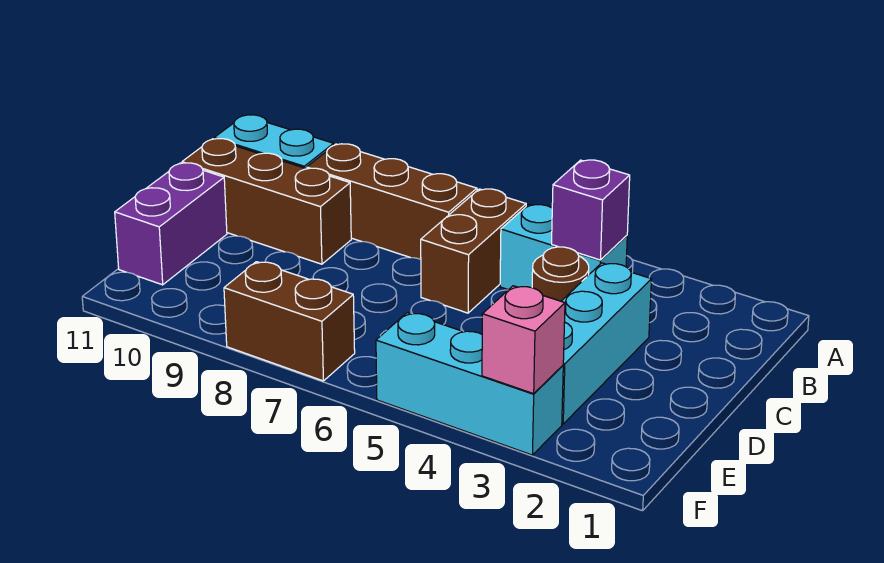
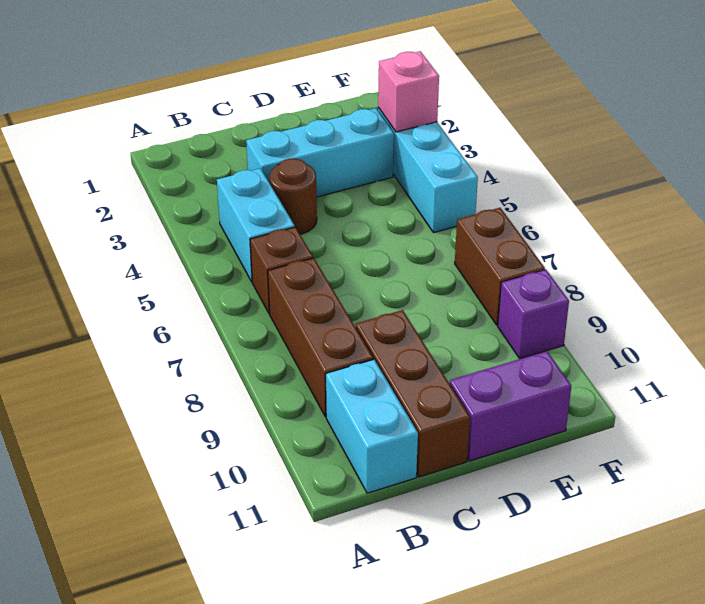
purple brick B4 level 2 -> purple brick F9 level 1
brown brick B6:C6 level 1 -> brown brick B6 level 1

